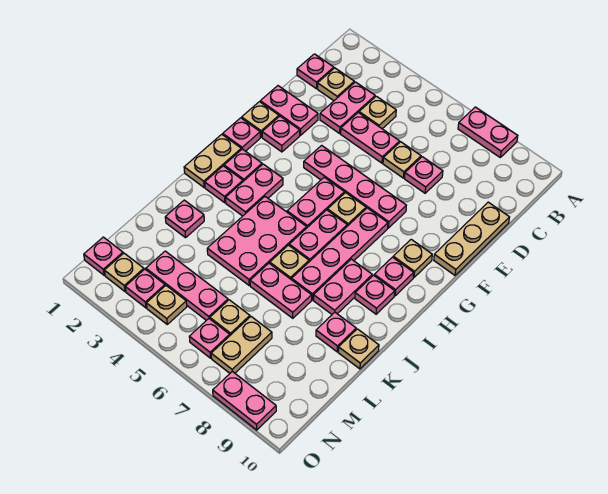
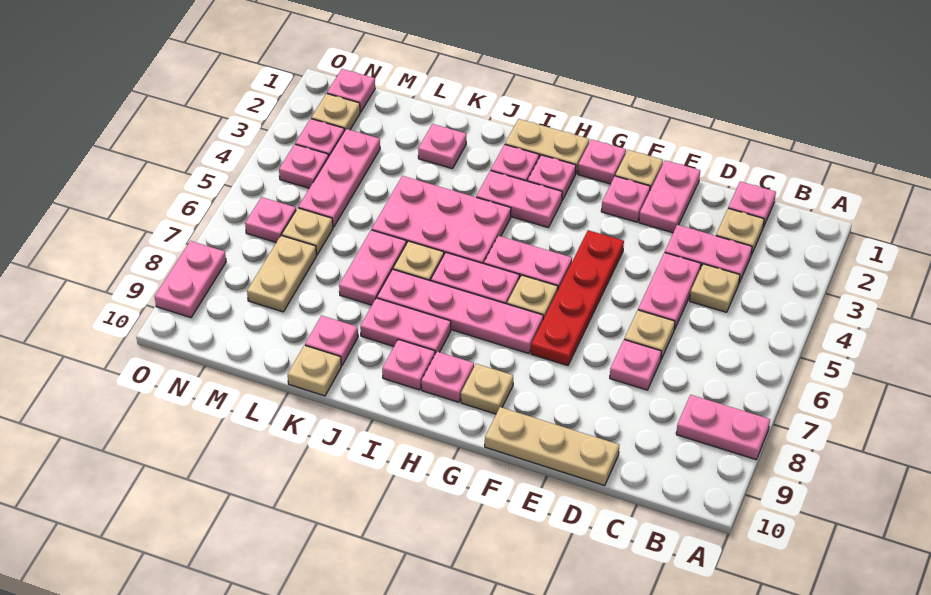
pink plate A7:A8 level 1 -> pink plate A8:B8 level 1
pink plate F4:F7 level 1 -> red plate F4:F7 level 1
tan plate M7:N7 level 1 -> tan plate M7:M8 level 1
tan plate N4 level 1 -> pink plate N4 level 1

